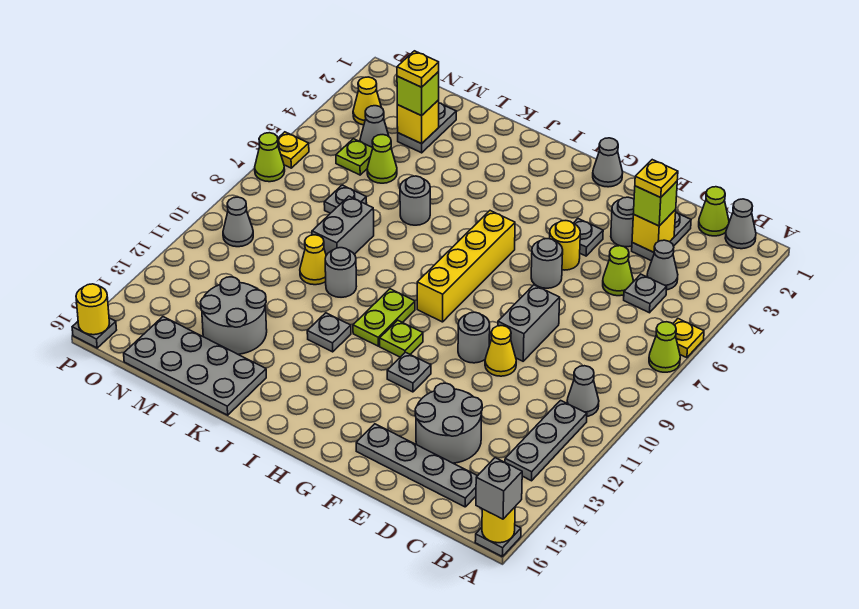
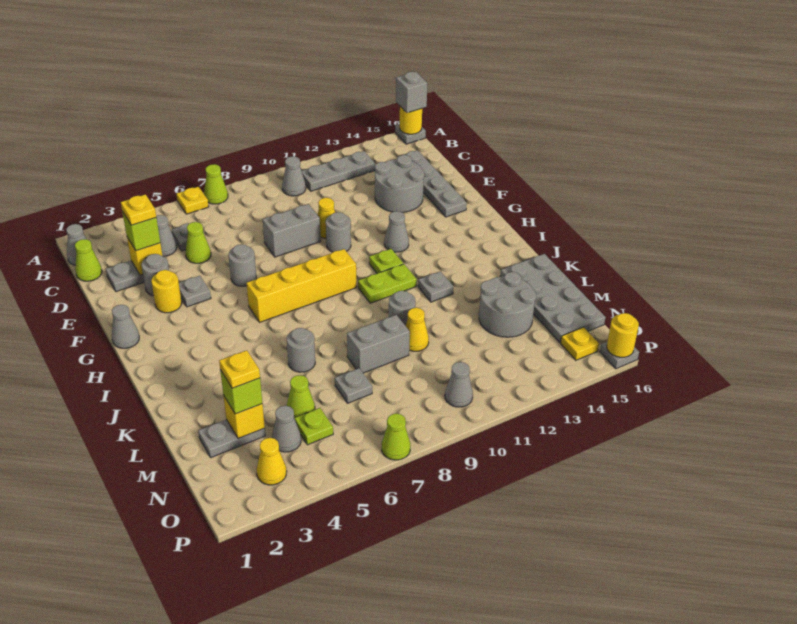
yellow round brick F5 level 1 -> yellow round brick F3 level 1
grey plate G12 level 1 -> grey cone G12 level 1
yellow plate P6 level 1 -> yellow plate O15 level 1

